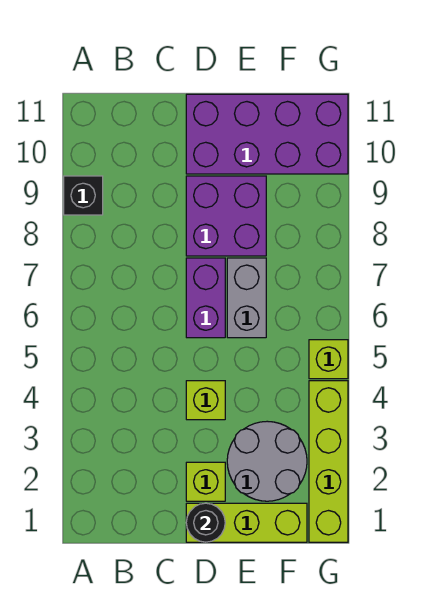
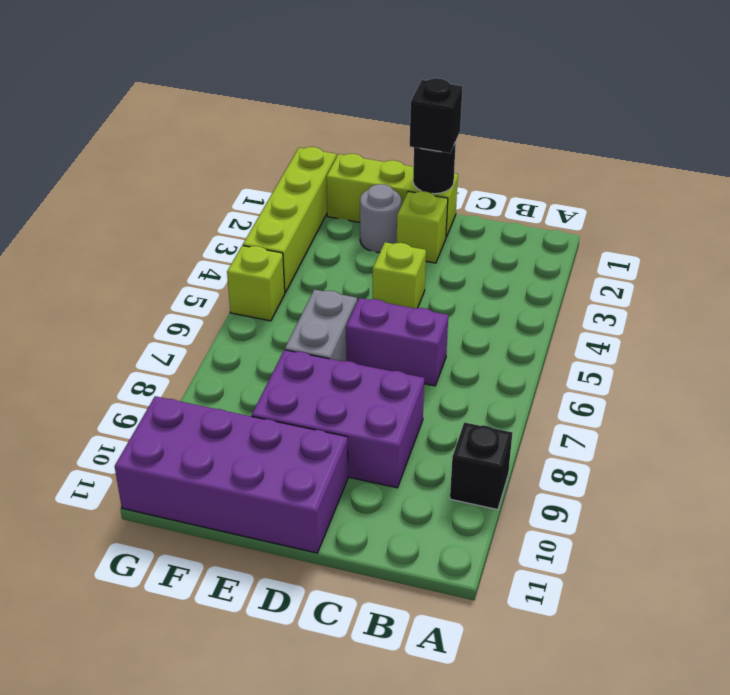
none -> black brick D1 level 3
purple brick D6:D7 level 1 -> purple brick C6:D6 level 1
purple brick D8:E9 level 1 -> purple brick C8:E9 level 1
grey round brick E2:F3 level 1 -> grey round brick E2 level 1

